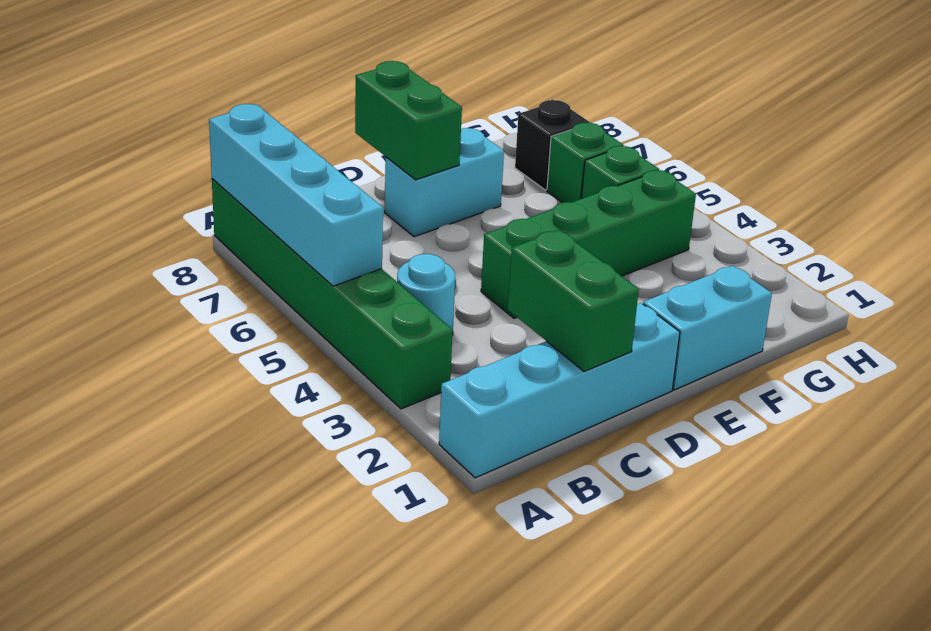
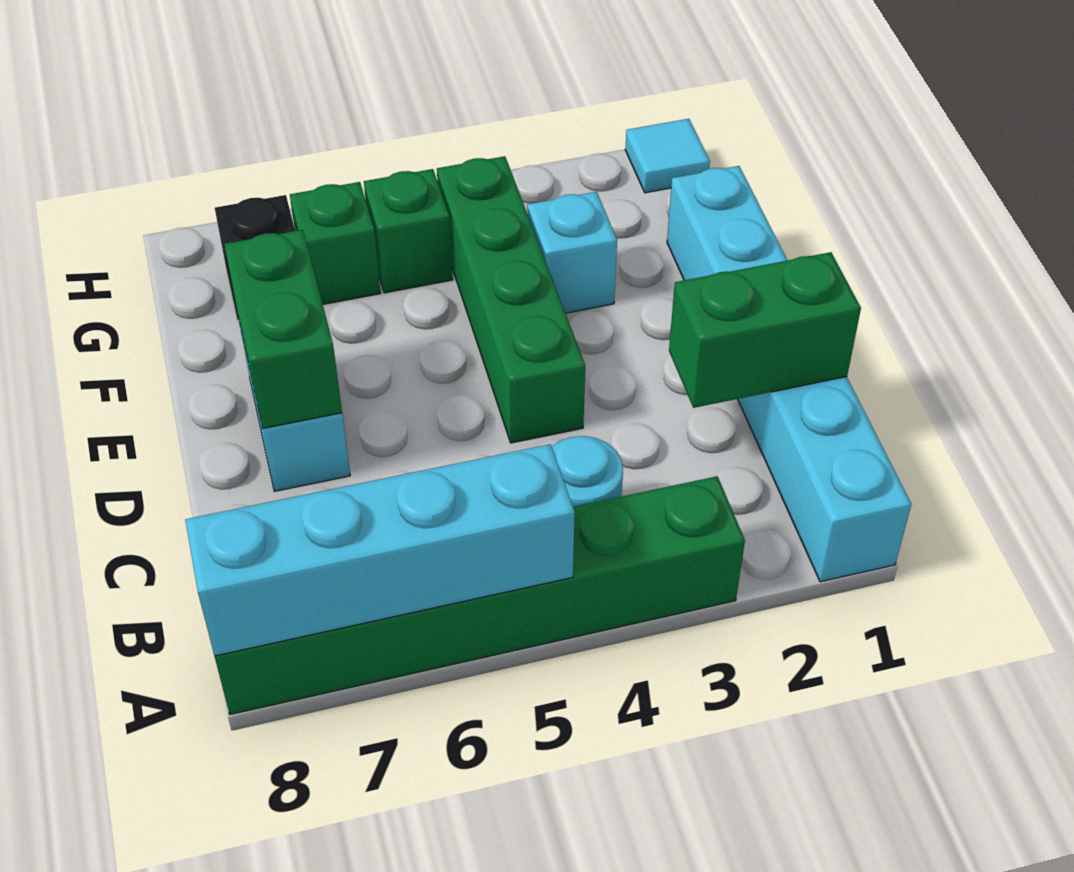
green brick D7:D8 level 2 -> green brick D7:E7 level 2
none -> cyan brick F3 level 1
none -> cyan tile H1 level 1

